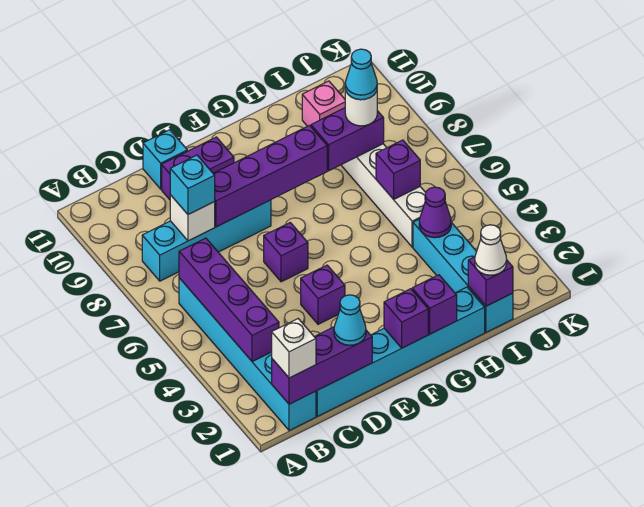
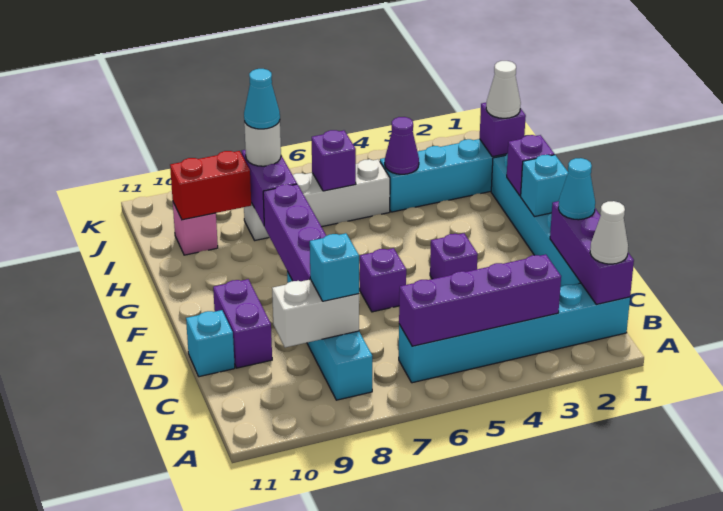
white brick B1 level 3 -> white cone B1 level 3
white brick C8 level 2 -> white brick C8:C9 level 2
purple brick F1 level 2 -> cyan brick F1 level 2
none -> red brick I9:I10 level 2

